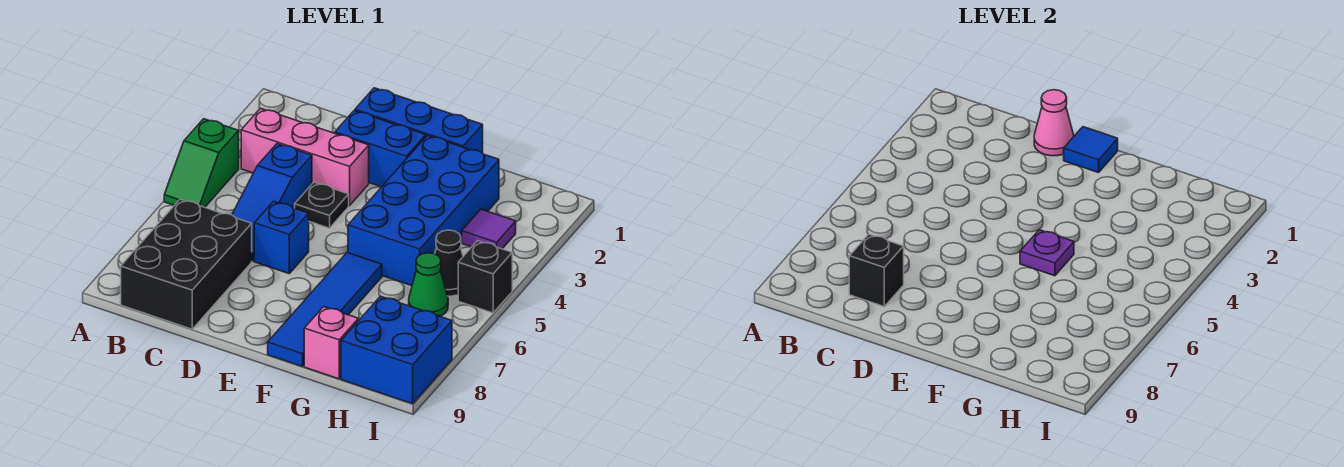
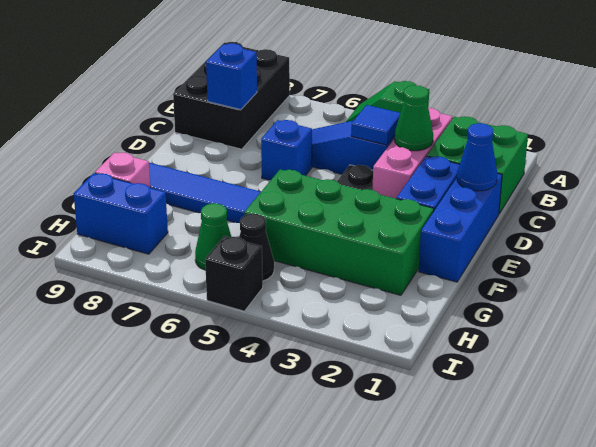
none -> green brick B1:C2 level 1
black brick B7:C9 level 1 -> black brick A8:C9 level 1
none -> green cone C3 level 2
black brick C8 level 2 -> blue brick C8 level 2
pink cone D1 level 2 -> blue cone D1 level 2
blue tile E1 level 2 -> blue tile C4 level 2
blue brick F2:G5 level 1 -> green brick F2:G5 level 1
purple plate F5 level 2 -> none
purple tile H3 level 1 -> none
blue brick H8:I9 level 1 -> blue brick H8:H9 level 1

